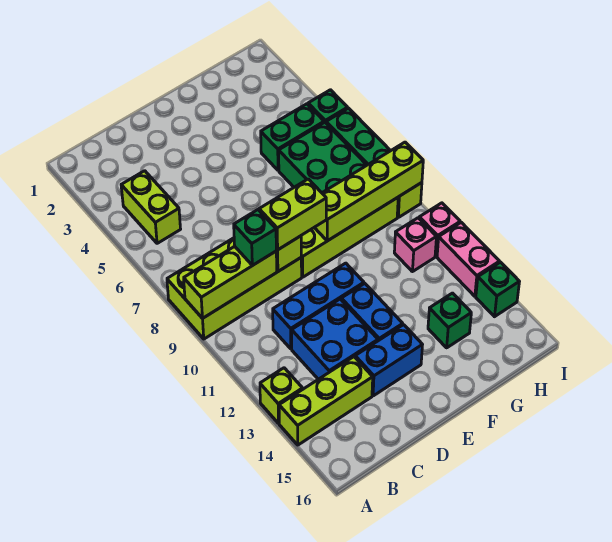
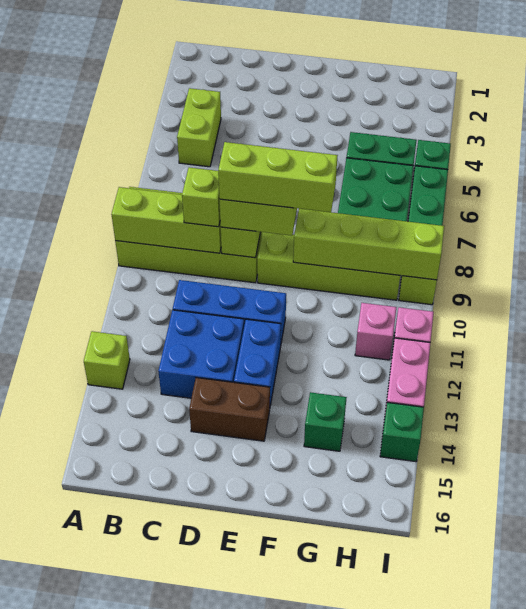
lime brick A14:C14 level 1 -> lime brick D9:F9 level 4
green brick C9 level 3 -> lime brick C9 level 3
blue brick D14:E14 level 1 -> brown brick D14:E14 level 1

